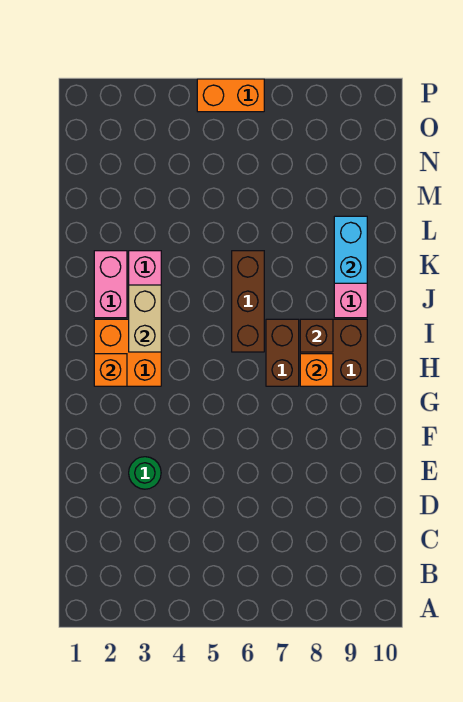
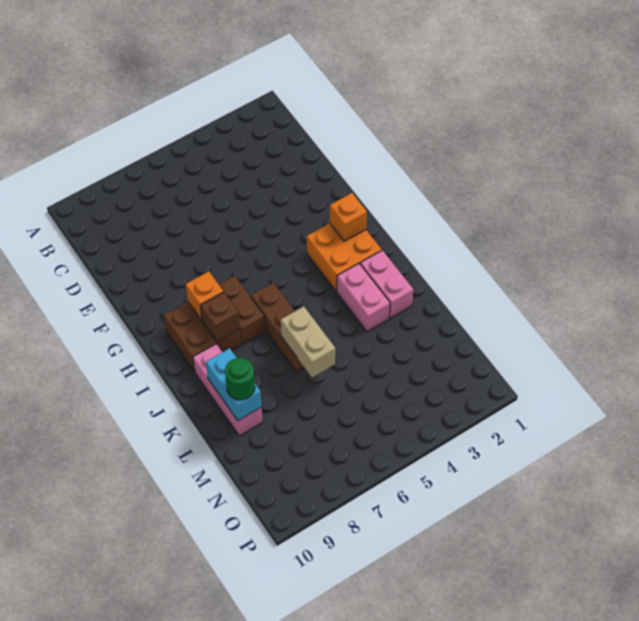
green round brick E3 level 1 -> green round brick L9 level 3
tan brick I3:J3 level 2 -> tan brick K6:L6 level 2
orange brick P5:P6 level 1 -> none

